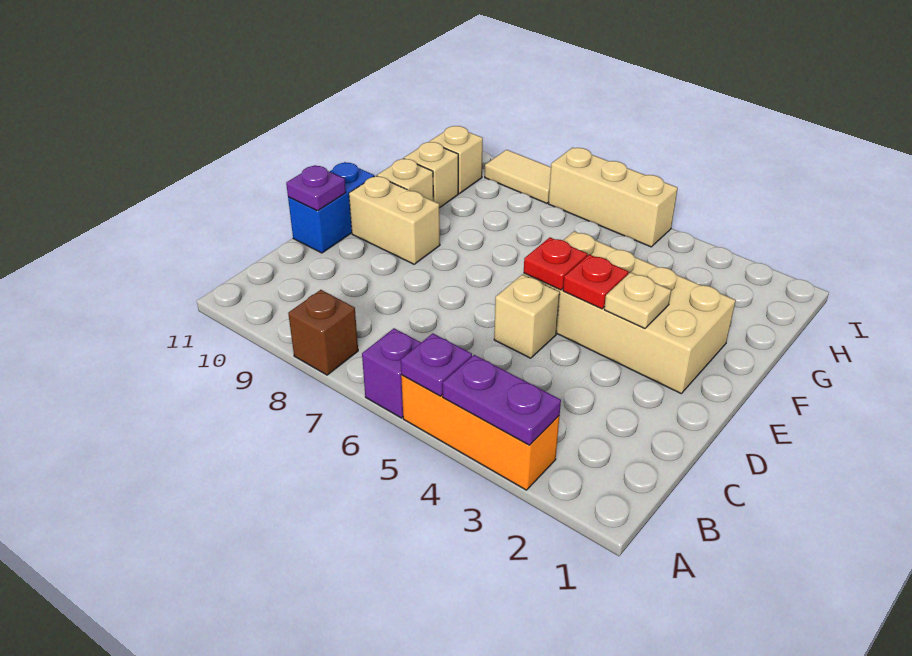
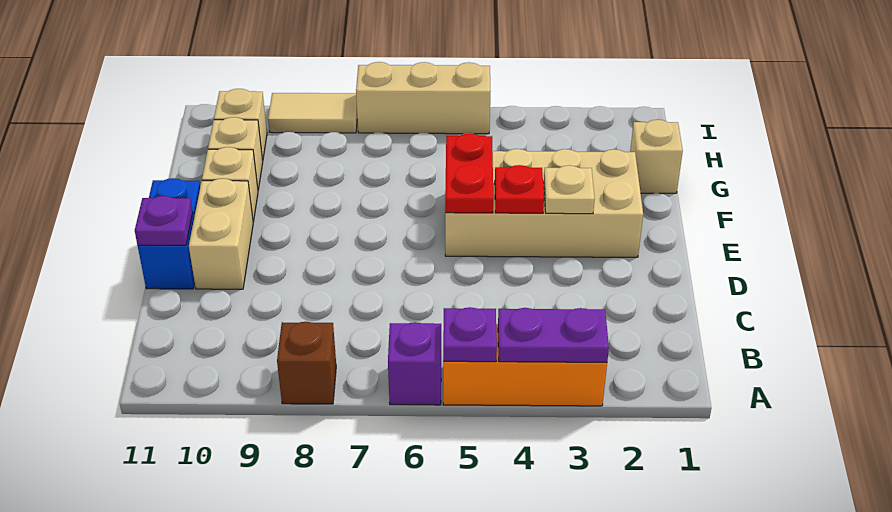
tan brick D5 level 1 -> tan brick G1 level 1
red plate E5 level 2 -> red plate E5:F5 level 2
tan brick E9:E10 level 1 -> tan brick D10:E10 level 1

